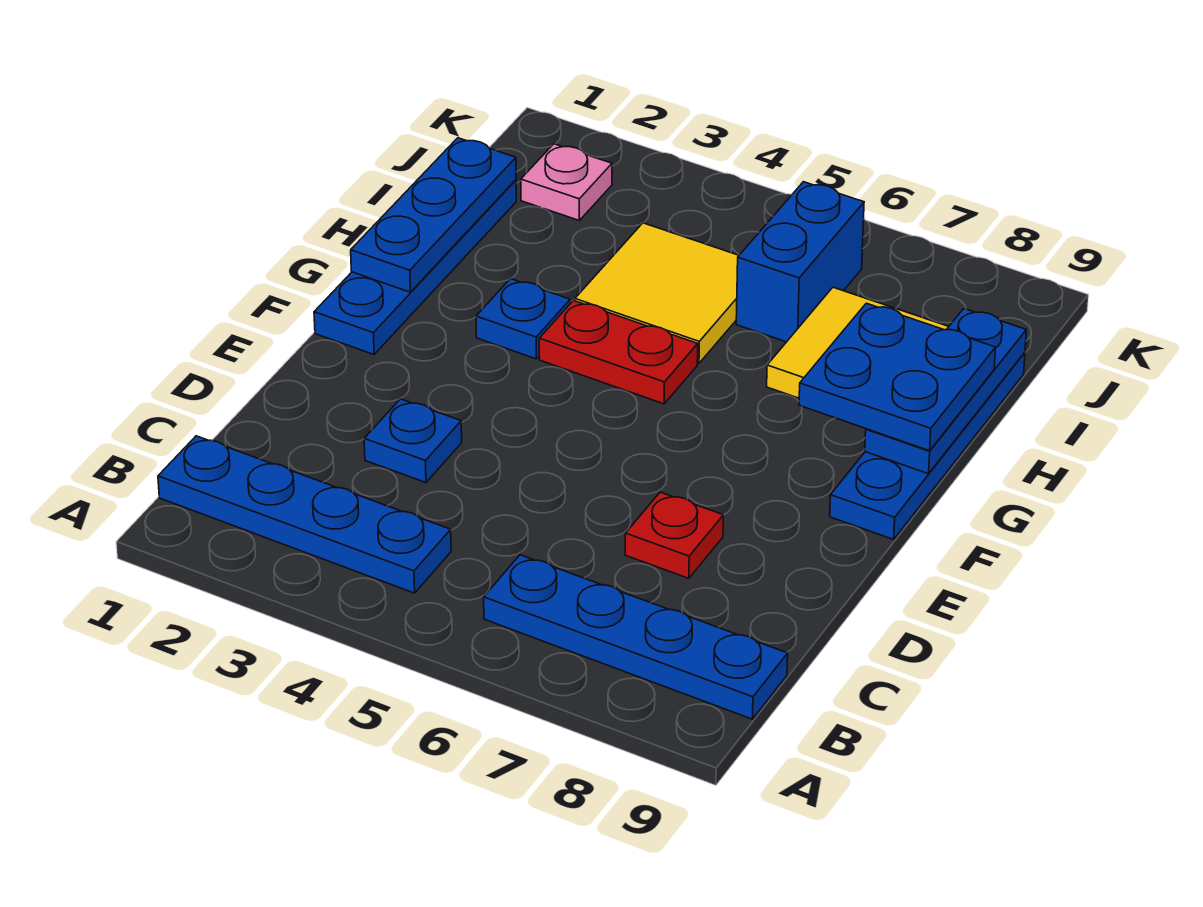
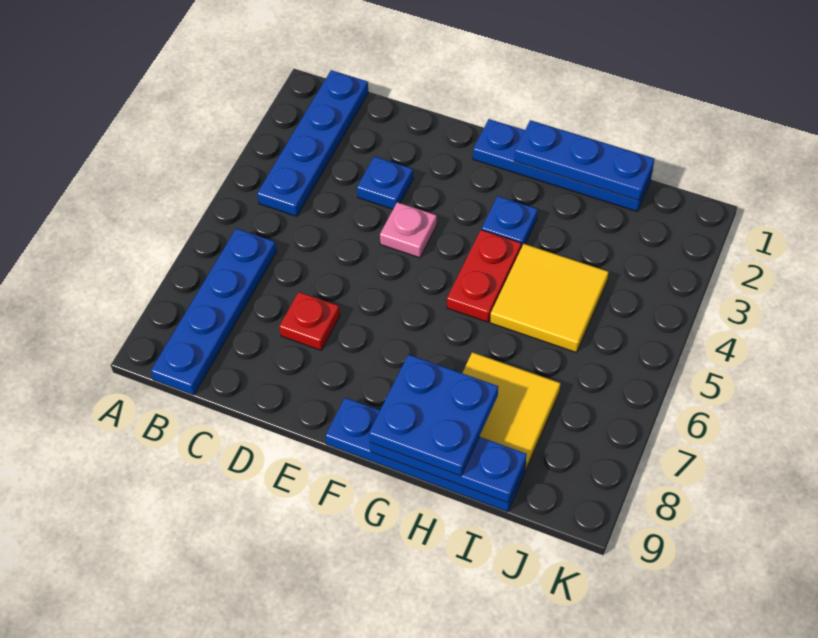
blue brick I6:J6 level 1 -> none
pink plate J2 level 1 -> pink plate E4 level 1

